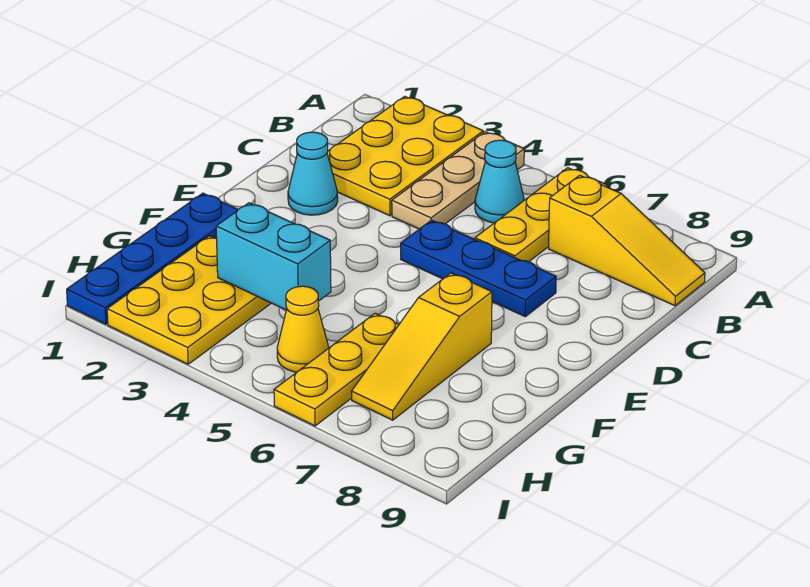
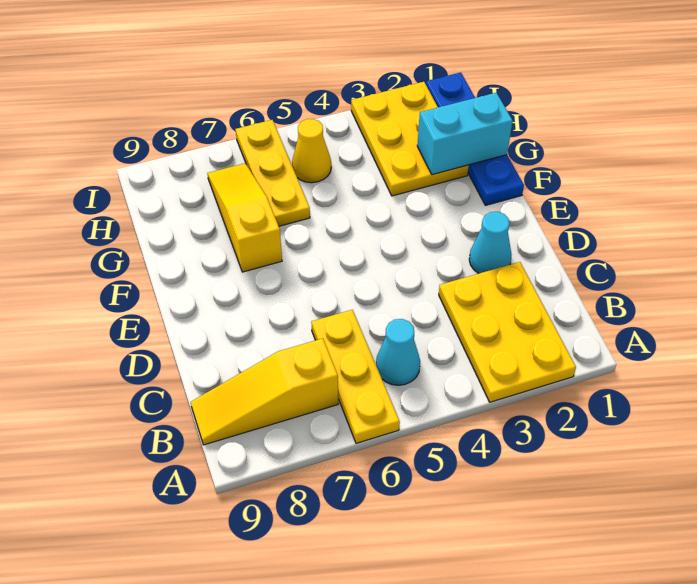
tan plate A4:C4 level 1 -> none
blue plate D5:D7 level 1 -> none
cyan brick G3:G4 level 2 -> cyan brick G1:G2 level 2

